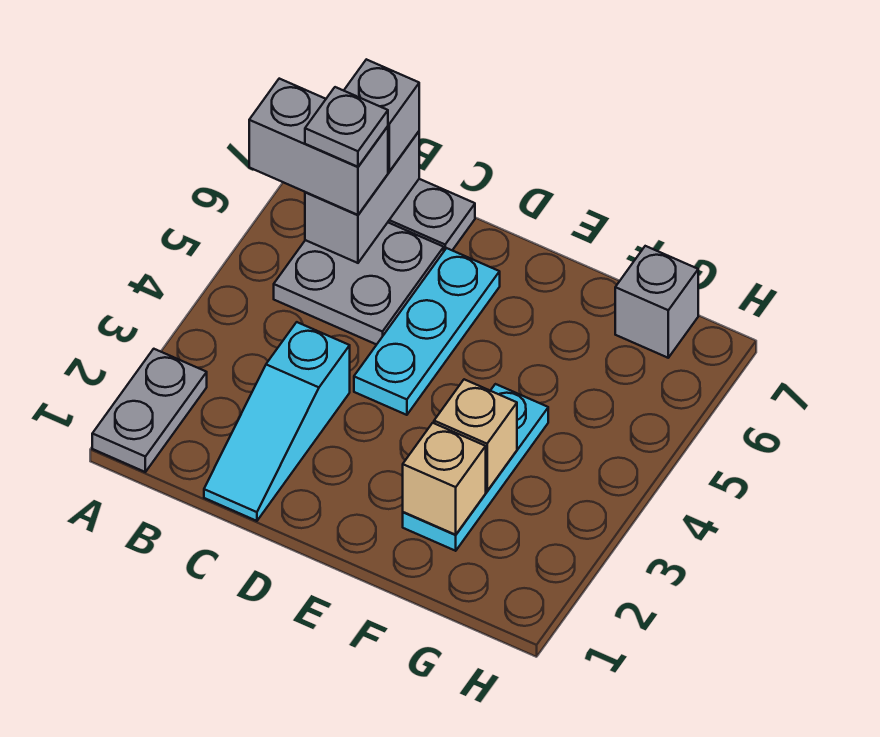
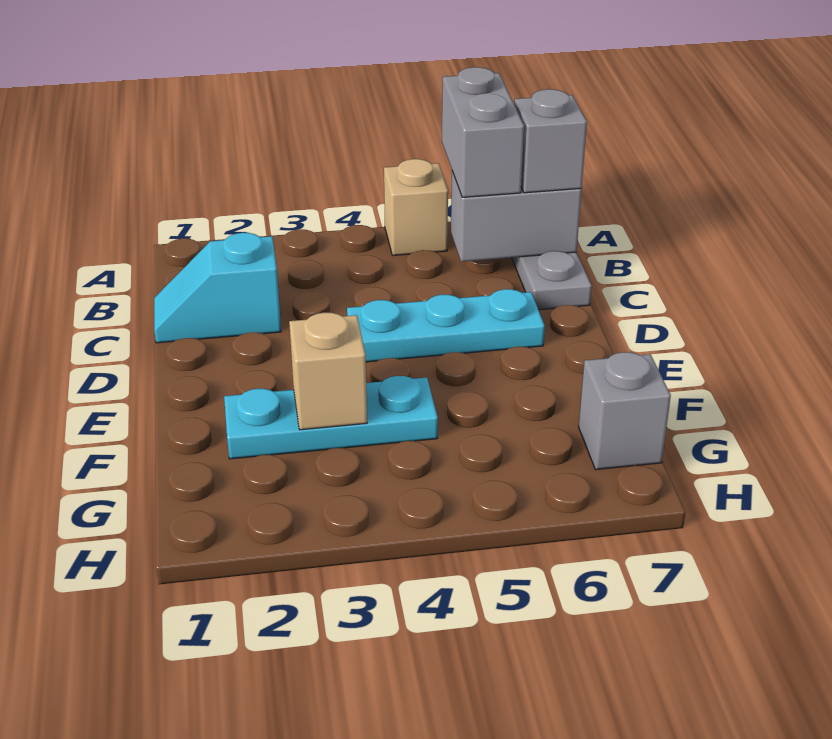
grey plate A1:A2 level 1 -> none
grey plate B5:C6 level 1 -> none
grey plate B6 level 4 -> none
cyan slope C1:C3 level 1 top 3 -> cyan slope C1:C2 level 1 top 2
tan brick F2 level 2 -> tan brick A5 level 1

